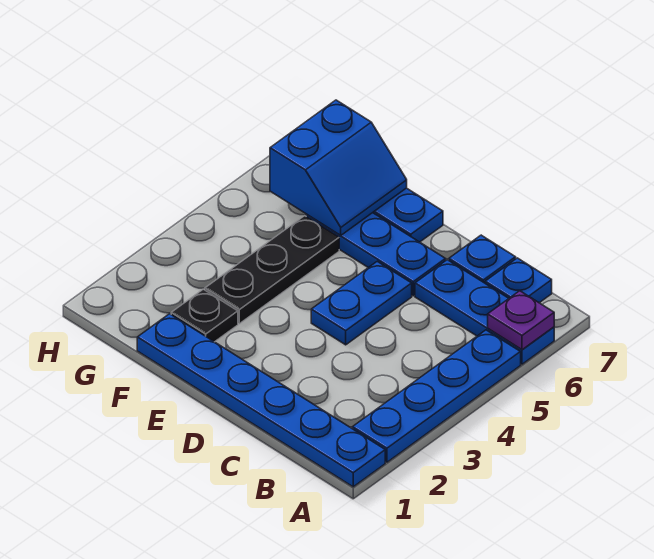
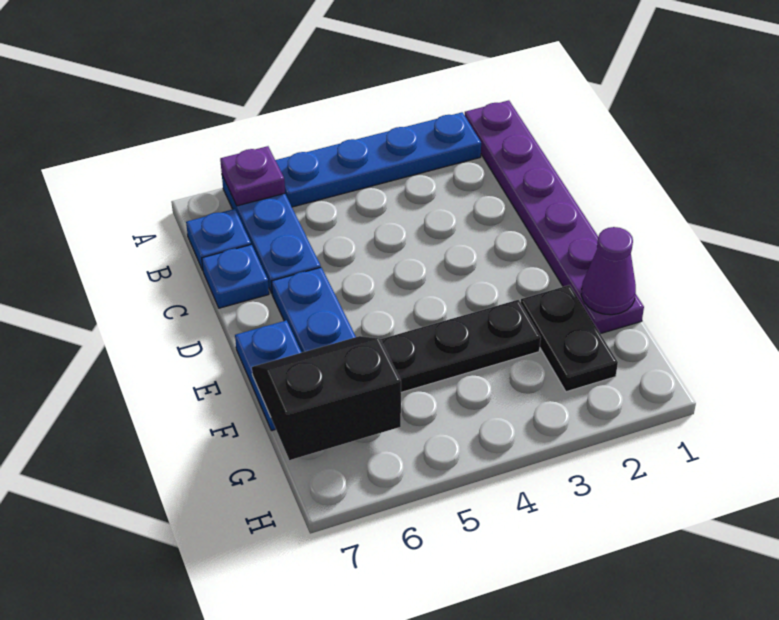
blue plate A1:F1 level 1 -> purple plate A1:F1 level 1
blue plate D4:D5 level 1 -> none
none -> purple cone F1 level 2
black plate F2 level 1 -> black plate F2:G2 level 1
blue slope F6:G7 level 2 top G -> black slope F6:G7 level 2 top G

